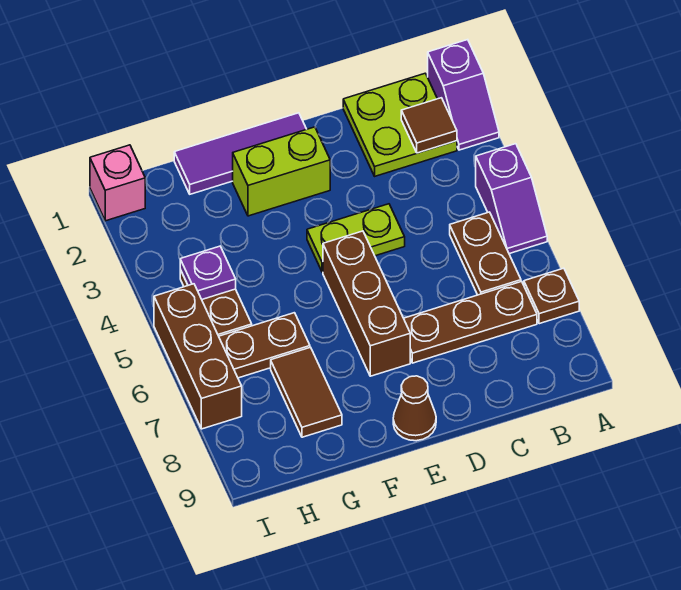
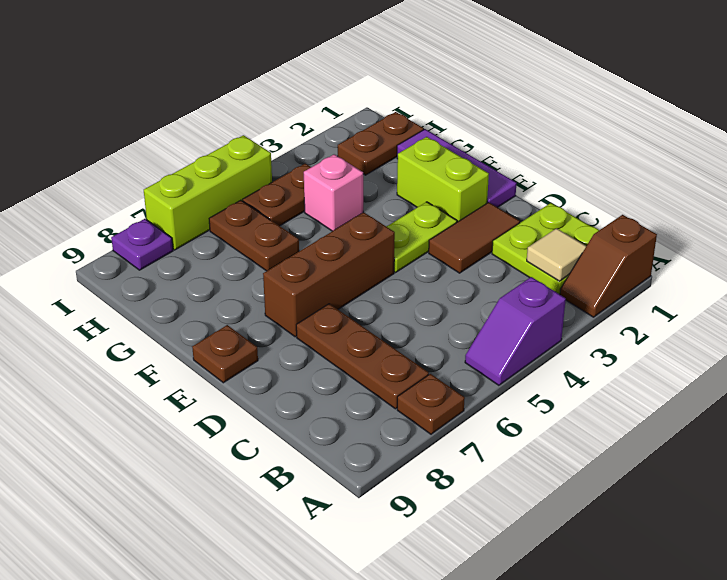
purple slope A1:A2 level 1 top 1 -> brown slope A1:A2 level 1 top 1
brown tile B2 level 2 -> tan tile B2 level 2
brown plate B5:B6 level 1 -> brown plate H1:H2 level 1
lime plate D4:E4 level 1 -> lime plate E3:E4 level 1
brown cone E9 level 1 -> brown plate E9 level 1
brown tile G7:G8 level 1 -> brown tile D2:D3 level 1
purple plate H4 level 2 -> purple plate I8 level 1
pink brick I1 level 1 -> pink brick G4 level 1
brown brick I5:I7 level 1 -> lime brick I5:I7 level 1

